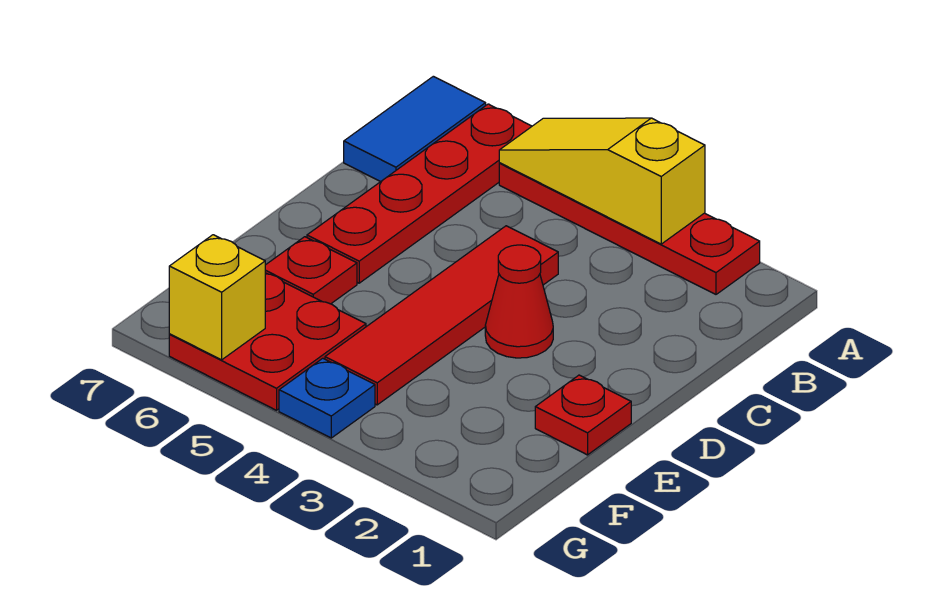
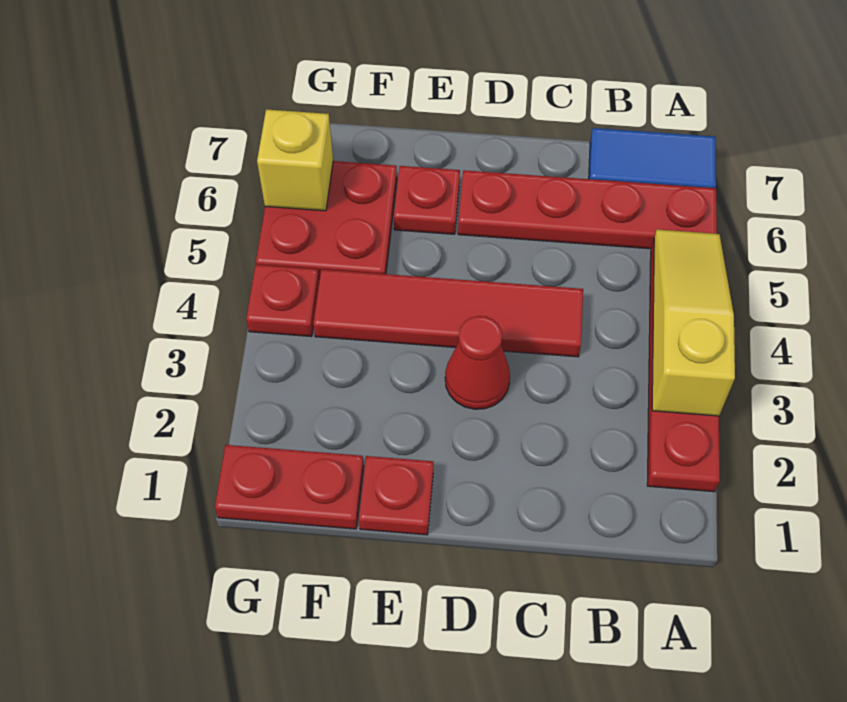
none -> red plate F1:G1 level 1
blue plate G4 level 1 -> red plate G4 level 1

